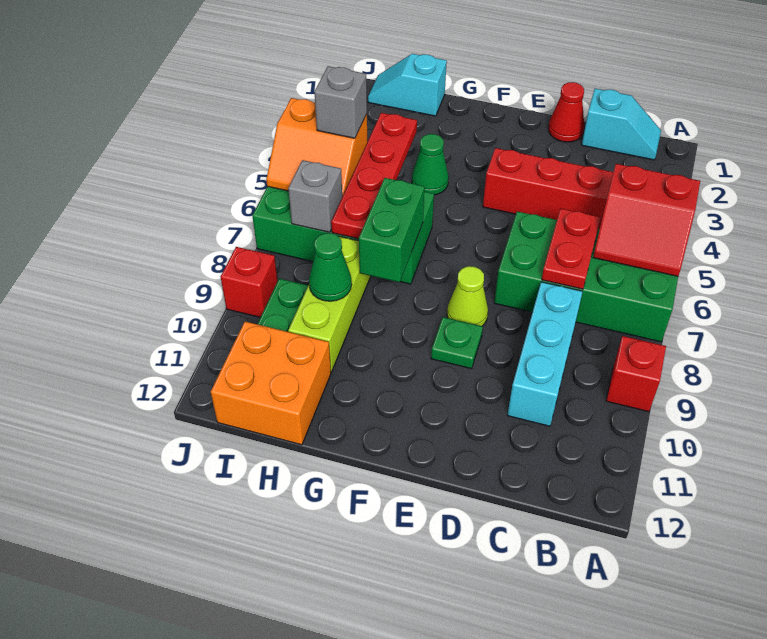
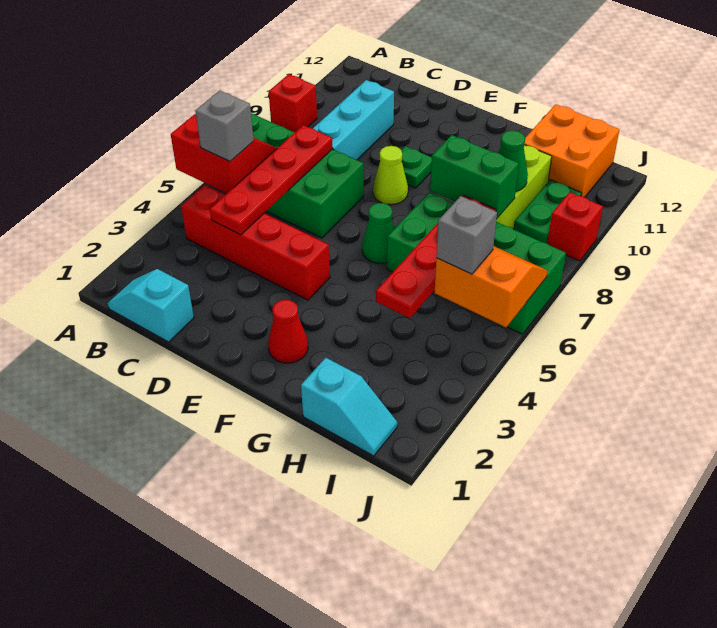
red plate C6:C7 level 2 -> red plate C4:C7 level 2
red cone D1 level 1 -> red cone F2 level 1
green cone G4 level 1 -> green cone F6 level 1
green brick G7:G8 level 2 -> green brick G8:H8 level 2
grey brick I7 level 2 -> grey brick B5 level 3

